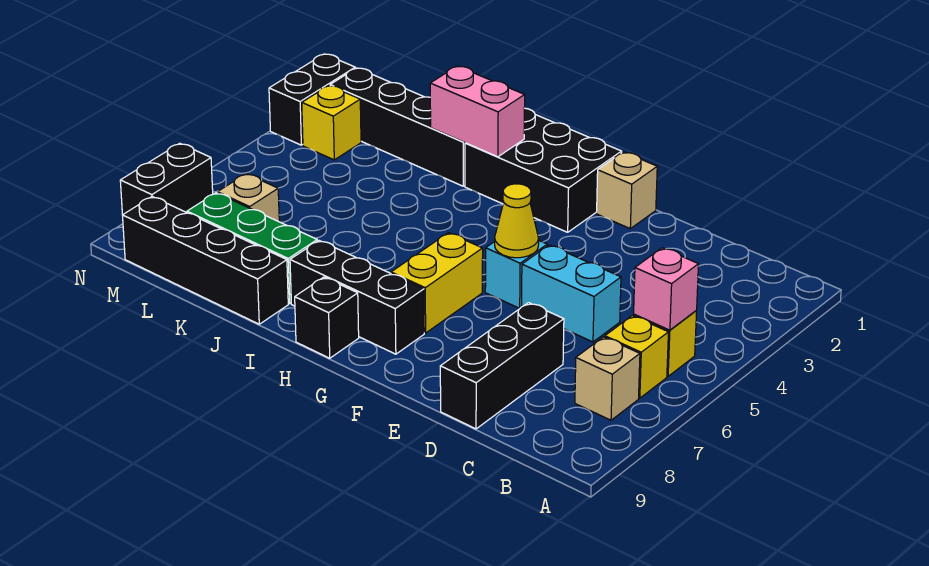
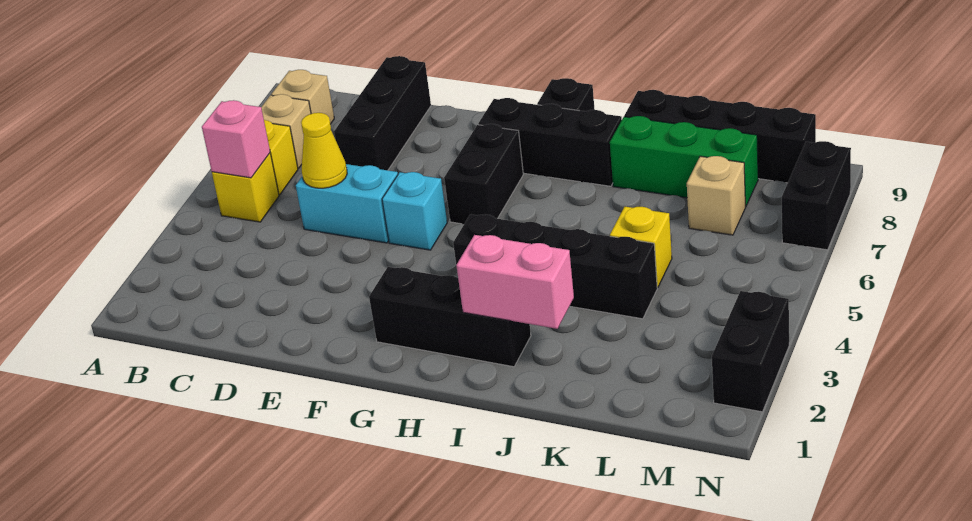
tan brick F1 level 1 -> tan brick B8 level 1
yellow cone F5 level 2 -> yellow cone D5 level 2
black brick G1:I2 level 1 -> black brick G2:I2 level 1
yellow brick G6:G7 level 1 -> black brick G6:G7 level 1
black brick J2:M2 level 1 -> black brick H4:K4 level 1
yellow brick M3 level 1 -> yellow brick K5 level 1

